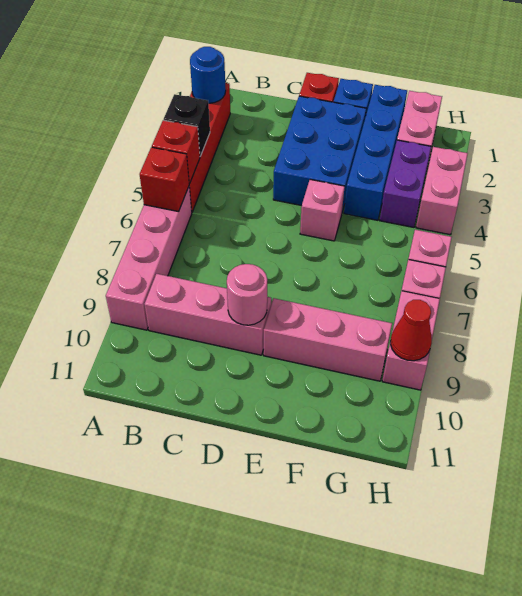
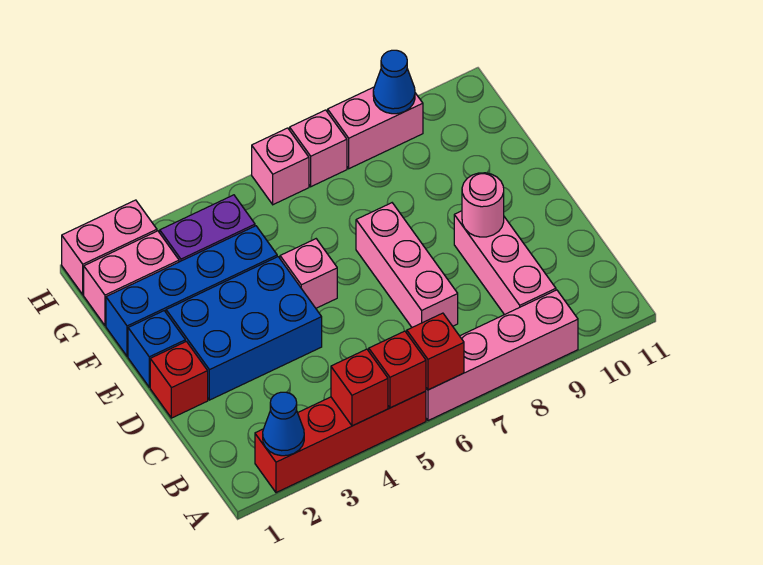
blue round brick A2 level 2 -> blue cone A2 level 2
black brick A4 level 2 -> red brick A4 level 2
pink brick E9:G9 level 1 -> pink brick C7:E7 level 1
pink brick H3:H4 level 1 -> pink brick H1:H2 level 1
red cone H9 level 2 -> blue cone H9 level 2

